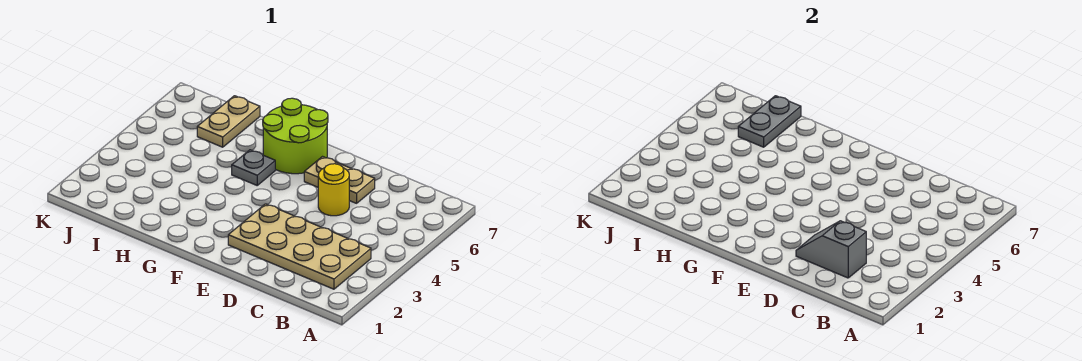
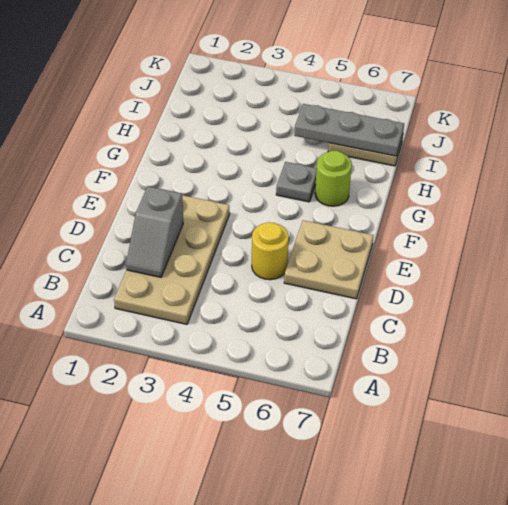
grey slope C2:D2 level 2 top C -> grey slope C2:D2 level 2 top D
tan plate D6:E6 level 1 -> tan plate D6:E7 level 1
lime round brick F6:G7 level 1 -> lime round brick G6 level 1
grey plate I6:I7 level 2 -> grey plate I5:I7 level 2

